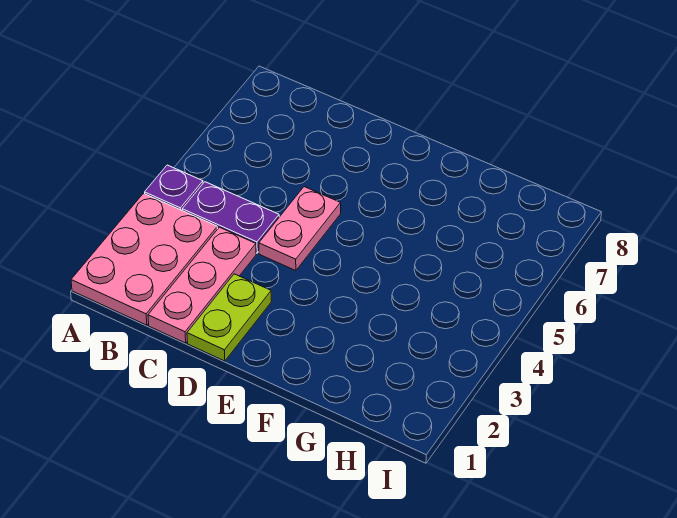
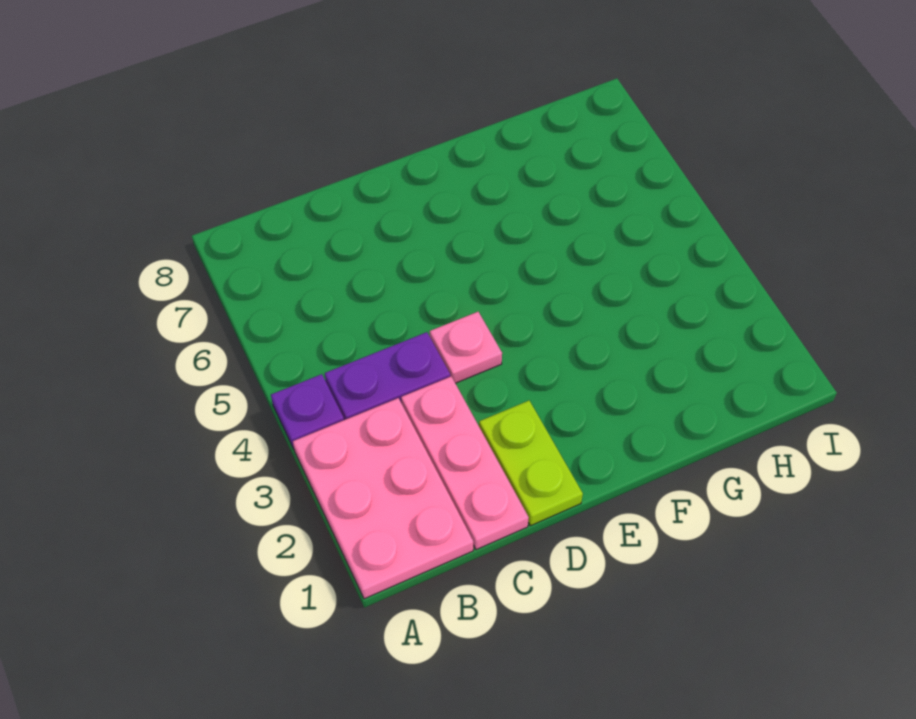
pink plate D4:D5 level 1 -> pink plate D4 level 1

